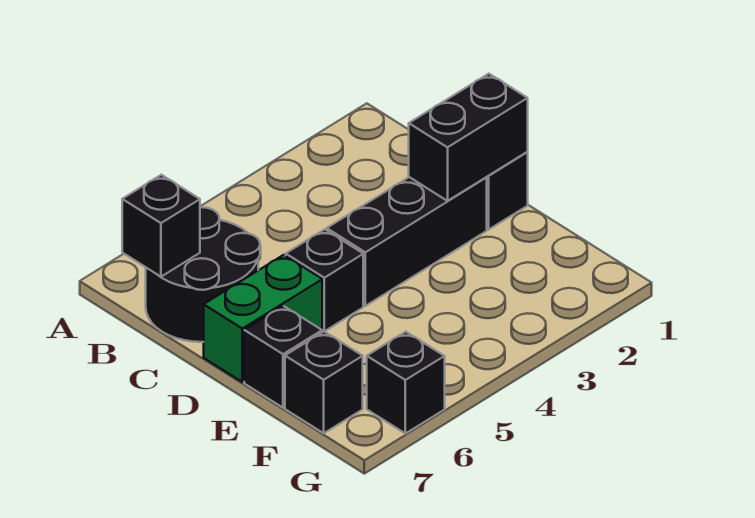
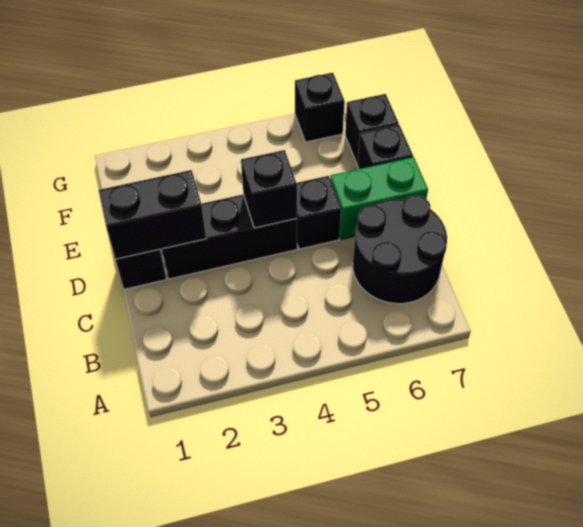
black brick B7 level 2 -> black brick D4 level 2

